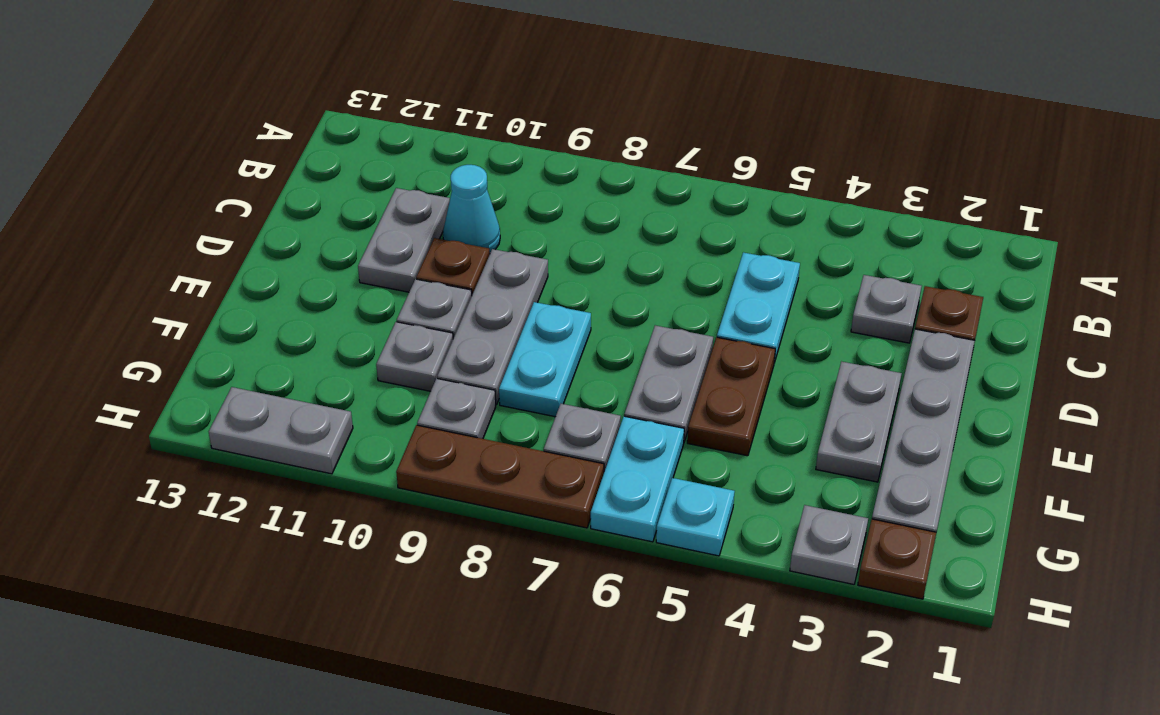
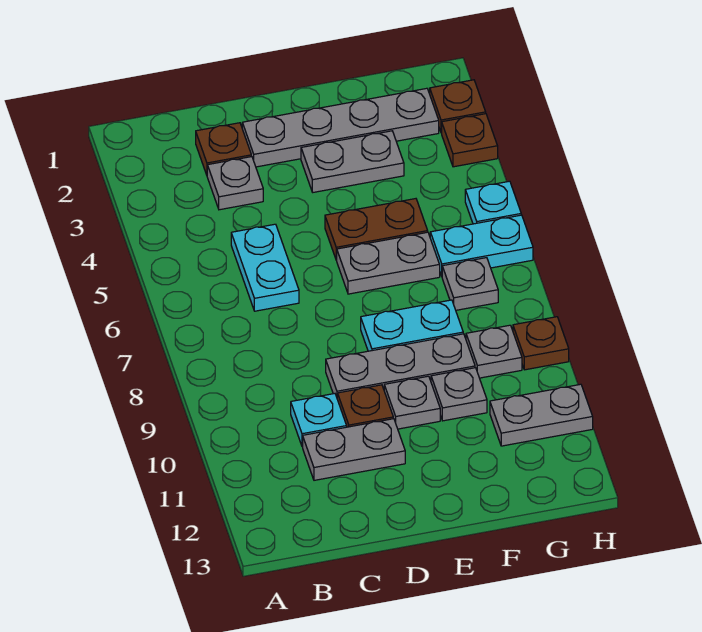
cyan plate C5:D5 level 1 -> cyan plate C5:C6 level 1
cyan cone C10 level 1 -> cyan plate C10 level 1
grey plate H3 level 1 -> brown plate H3 level 1
brown plate H7:H9 level 1 -> brown plate H9 level 1
grey plate H11:H12 level 1 -> grey plate G11:H11 level 1

